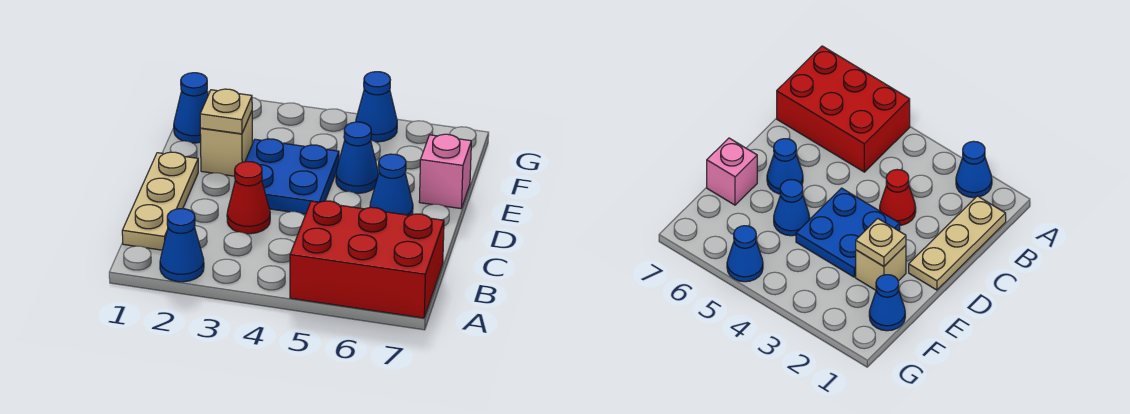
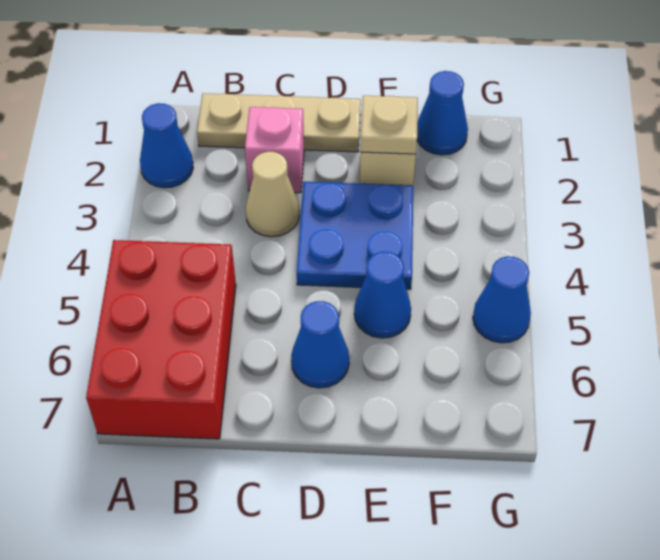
red cone C3 level 1 -> tan cone C3 level 1
pink brick E7 level 1 -> pink brick C2 level 1

